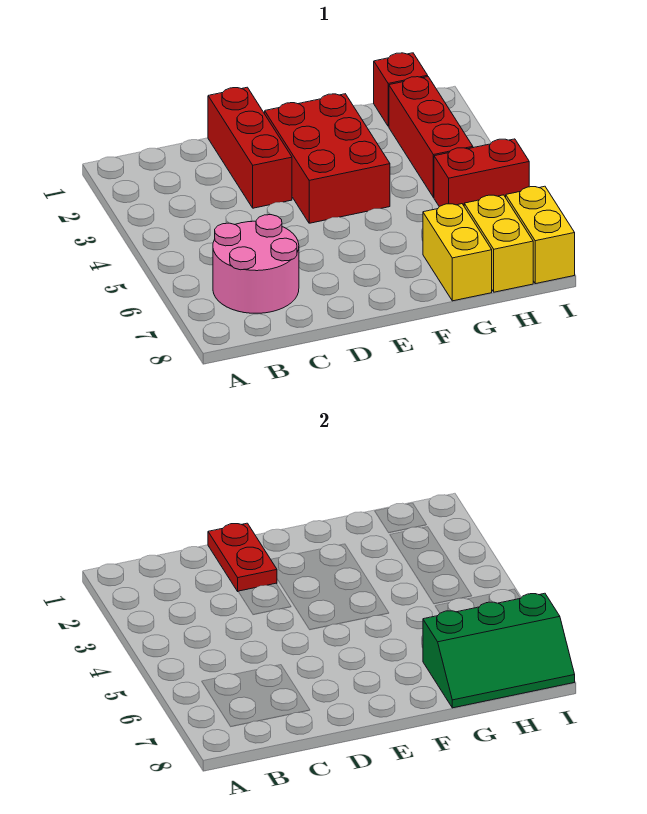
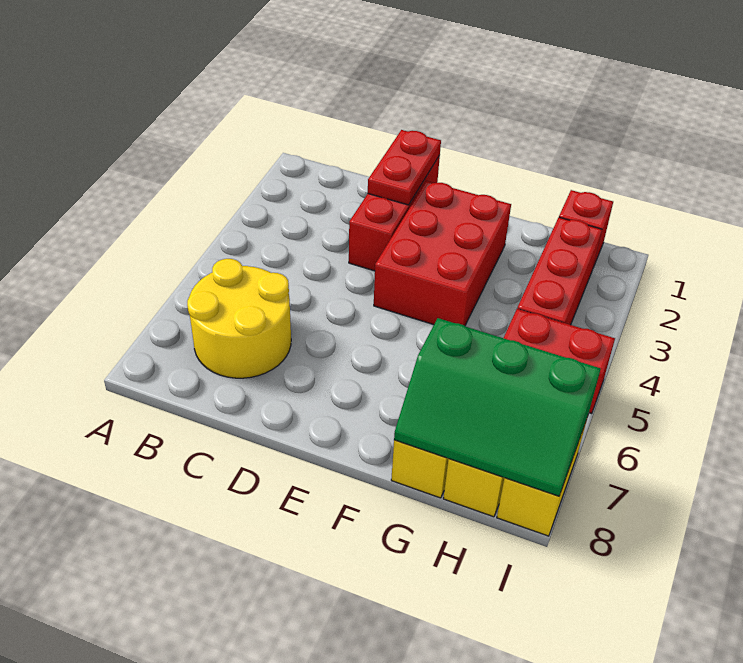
pink round brick B6:C7 level 1 -> yellow round brick B6:C7 level 1

